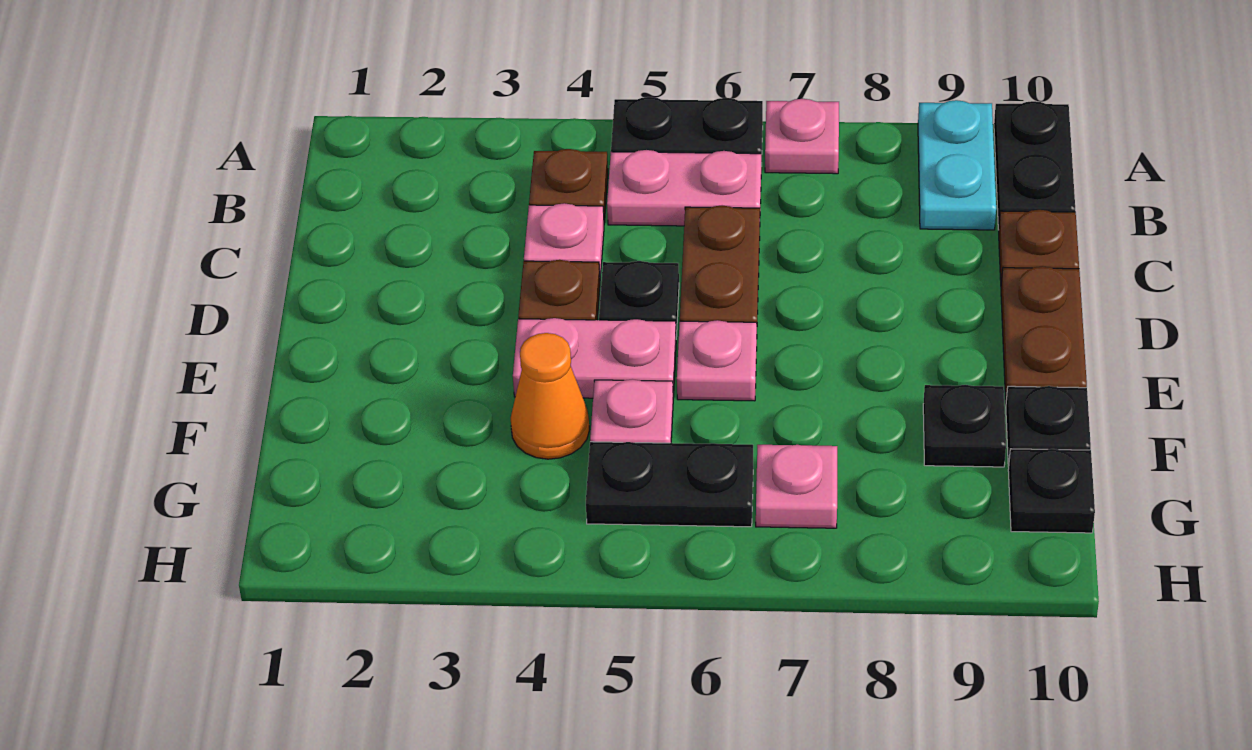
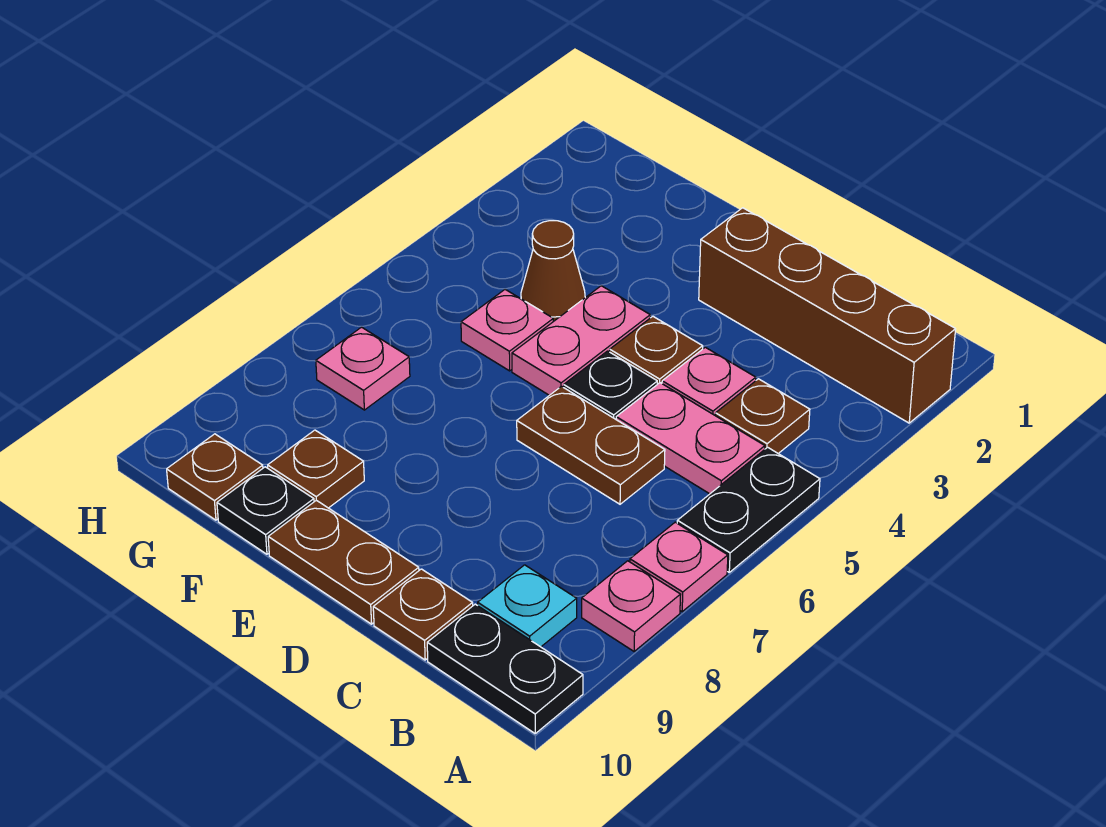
none -> brown brick A2:D2 level 1
cyan plate A9:B9 level 1 -> cyan plate B9 level 1
pink plate B5:B6 level 1 -> pink plate B5:C5 level 1
pink plate E6 level 1 -> pink plate A8 level 1
orange cone F4 level 1 -> brown cone F4 level 1
black plate F9 level 1 -> brown plate F9 level 1
black plate G5:G6 level 1 -> none
black plate G10 level 1 -> brown plate G10 level 1

